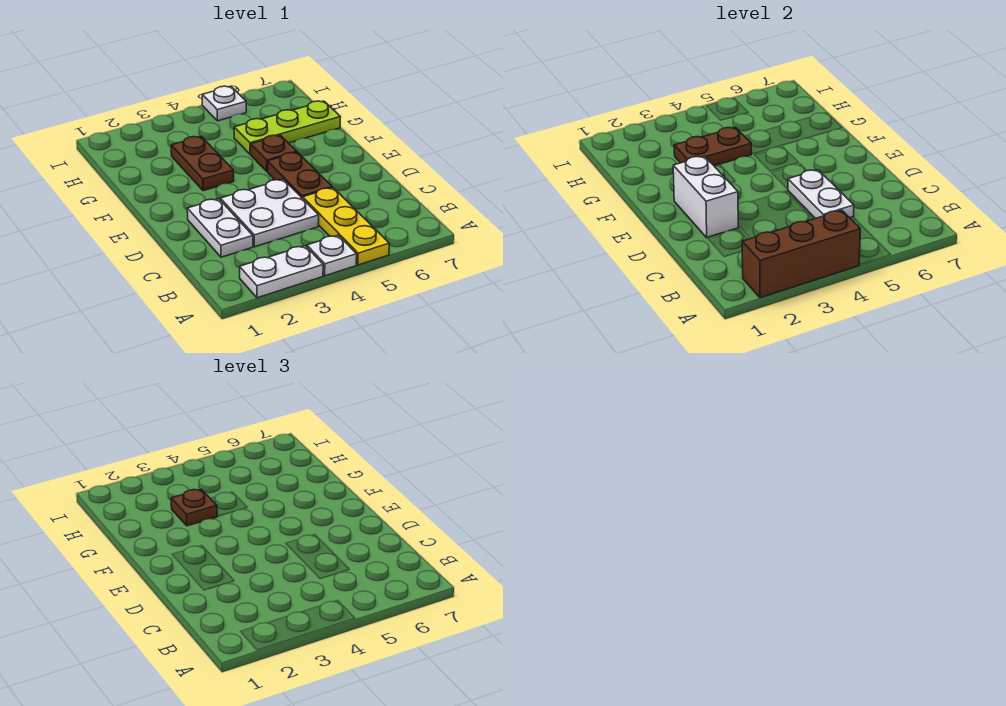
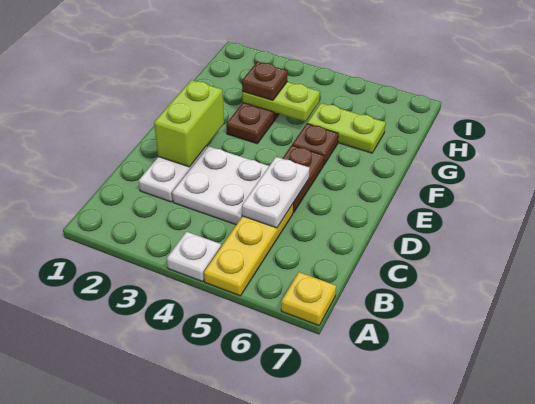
white plate A2:A3 level 1 -> none
brown brick A2:A4 level 2 -> none
none -> yellow plate A7 level 1
white brick D2:E2 level 2 -> lime brick D2:E2 level 2
brown plate G3:G4 level 2 -> lime plate G3:G4 level 2
lime plate G5:G7 level 1 -> lime plate G5:G6 level 1
white plate I5 level 1 -> none

